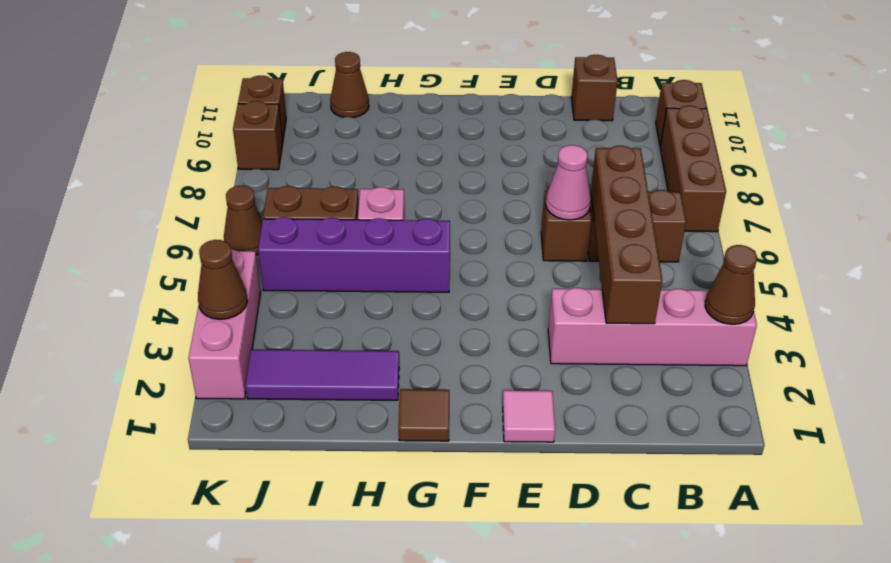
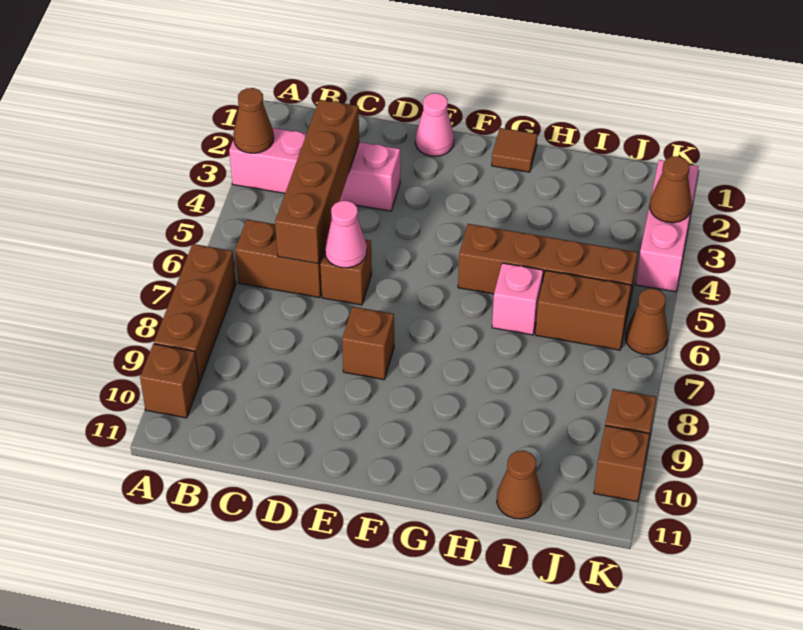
brown brick C11 level 1 -> brown brick E8 level 1
pink tile E1 level 1 -> pink cone E1 level 1
purple brick G5:J5 level 1 -> brown brick G5:J5 level 1
purple tile H2:J2 level 1 -> none

